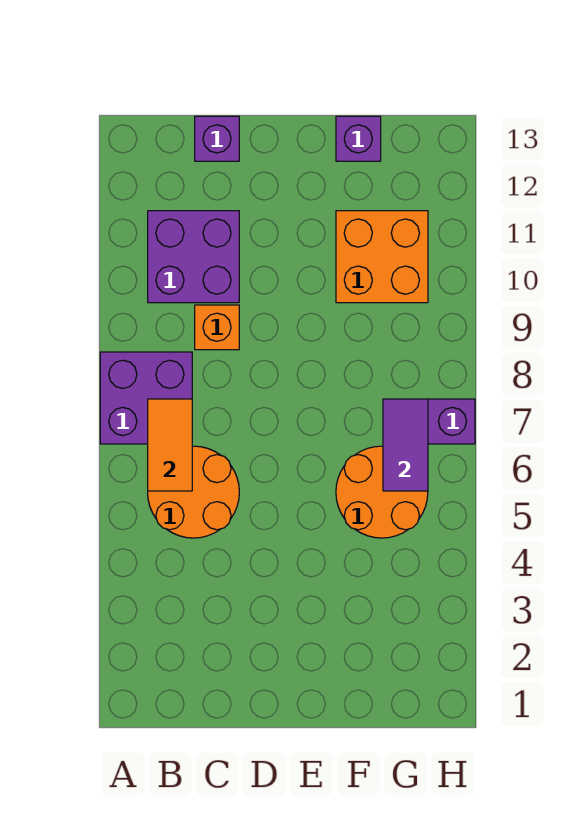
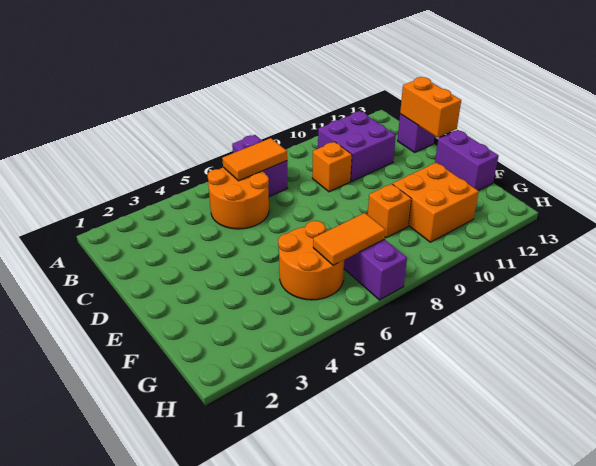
purple brick A7:B8 level 1 -> purple brick A7:B7 level 1
none -> orange brick C13:D13 level 2
none -> orange brick F9 level 1
purple brick F13 level 1 -> purple brick E13:F13 level 1
purple tile G6:G7 level 2 -> orange tile G6:G7 level 2

